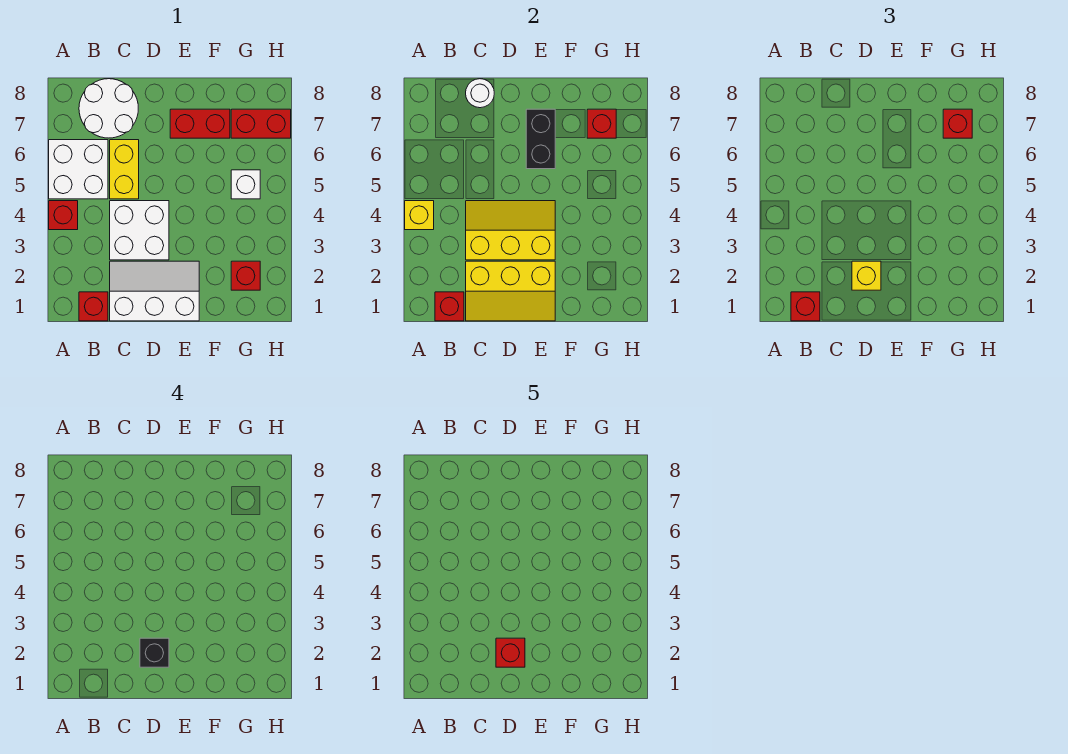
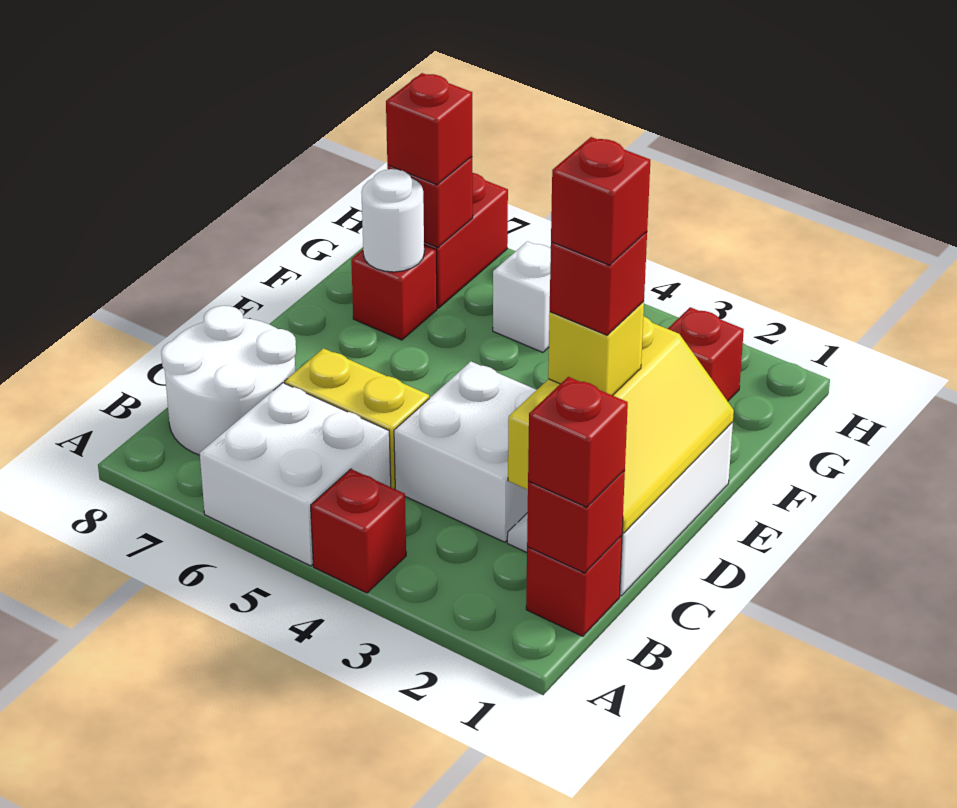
yellow brick A4 level 2 -> none
yellow slope C3:E4 level 2 top 3 -> none
white round brick C8 level 2 -> white round brick F7 level 2
black brick D2 level 4 -> red brick D2 level 4
black brick E6:E7 level 2 -> none
red brick E7:F7 level 1 -> red brick F7 level 1

